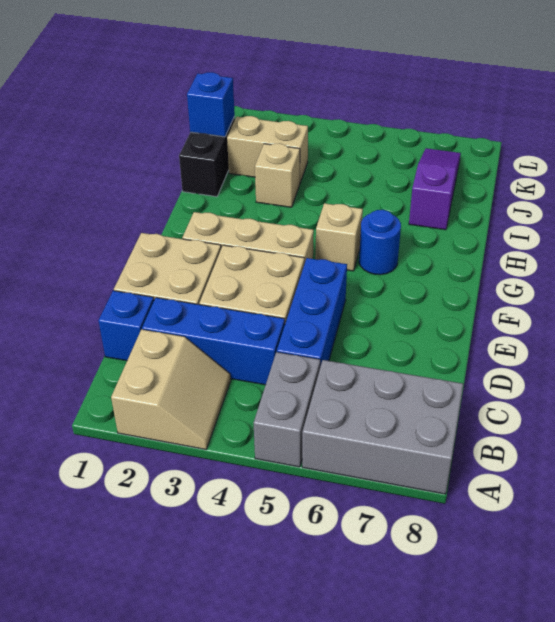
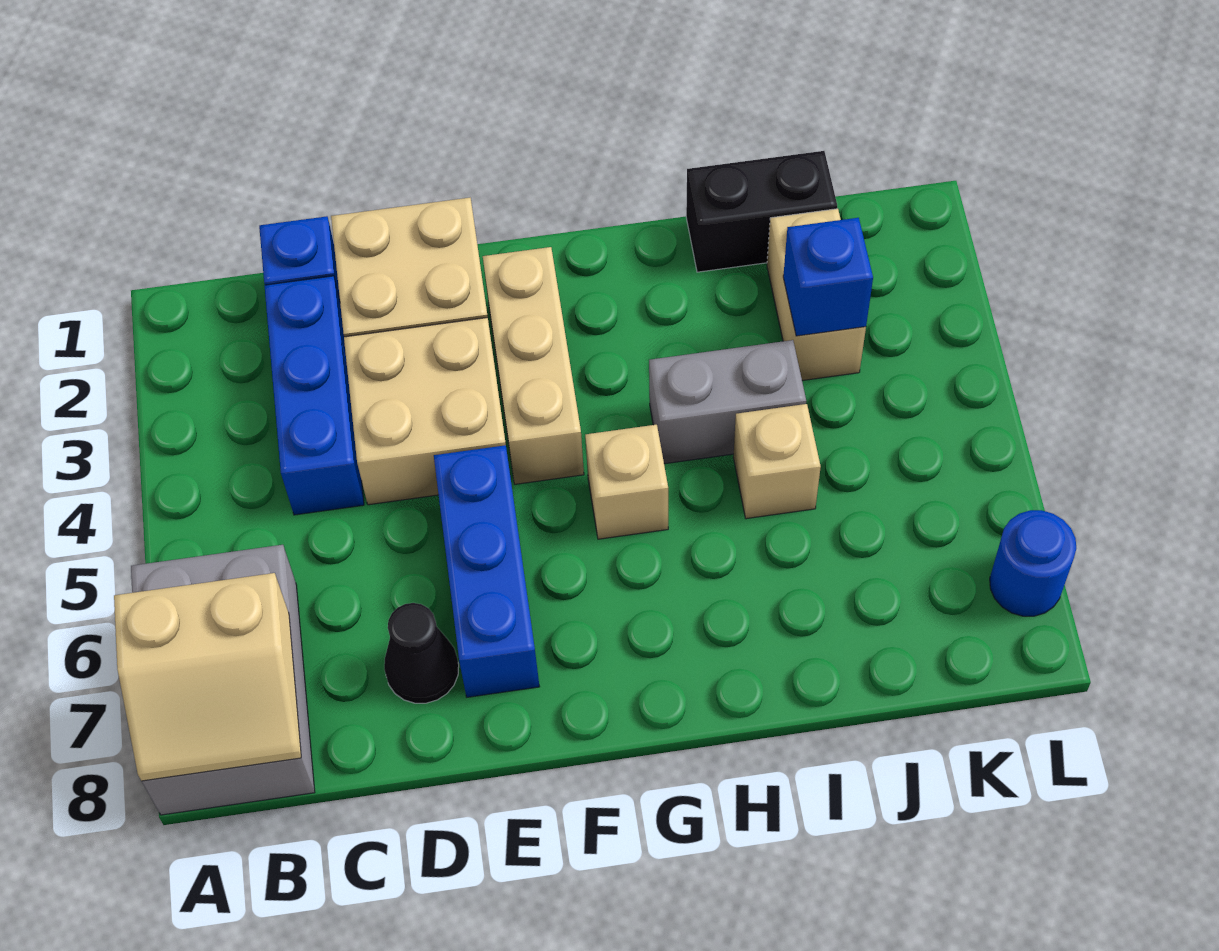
tan slope A2:B3 level 1 top 2 -> tan slope A7:B8 level 2 top 7
grey brick A5:B5 level 1 -> grey brick H4:I4 level 1
blue brick C5:E5 level 1 -> blue brick E5:E7 level 1
none -> black cone D7 level 1
blue round brick G6 level 1 -> blue round brick L7 level 1
tan brick I3 level 1 -> tan brick I5 level 1
purple slope I7:K7 level 1 top I -> none
blue brick J1 level 2 -> blue brick J3 level 2

